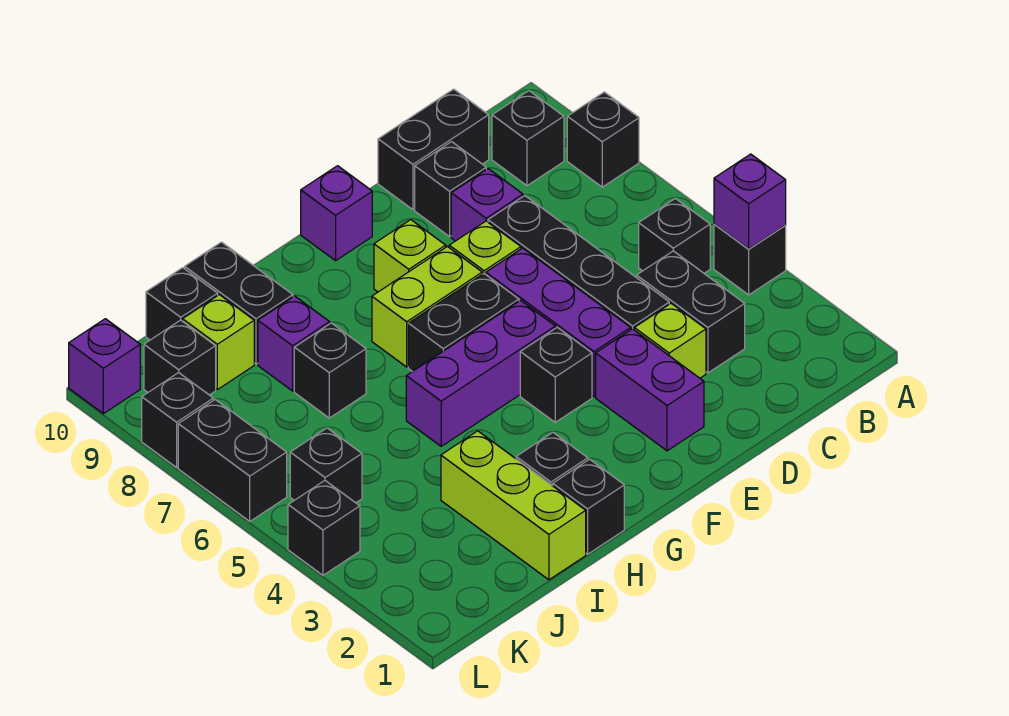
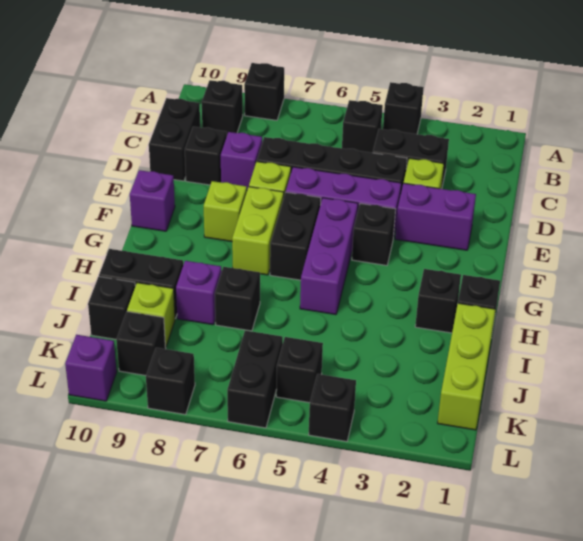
purple brick A4 level 2 -> none
lime brick I1:I3 level 1 -> lime brick I1:K1 level 1
black brick L6:L7 level 1 -> black brick K6:L6 level 1

